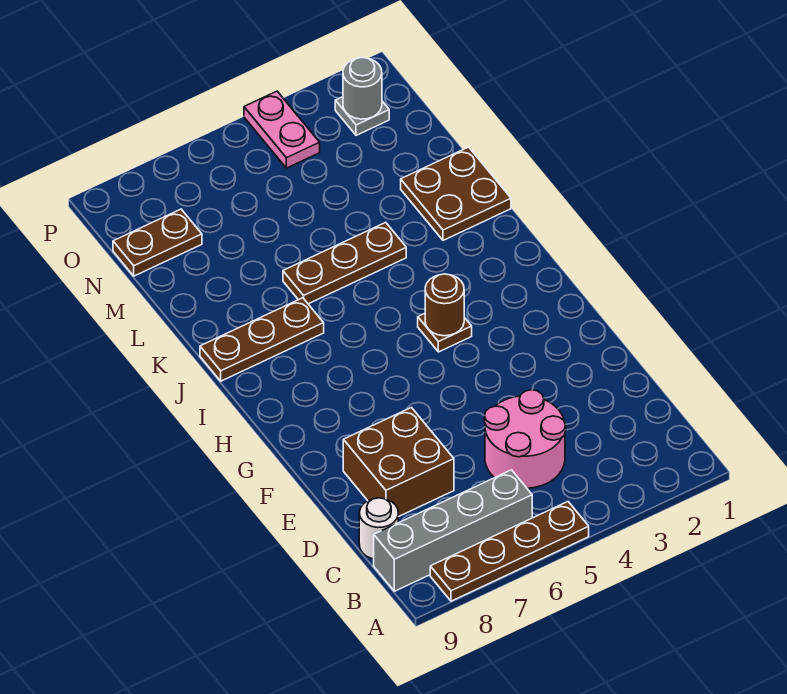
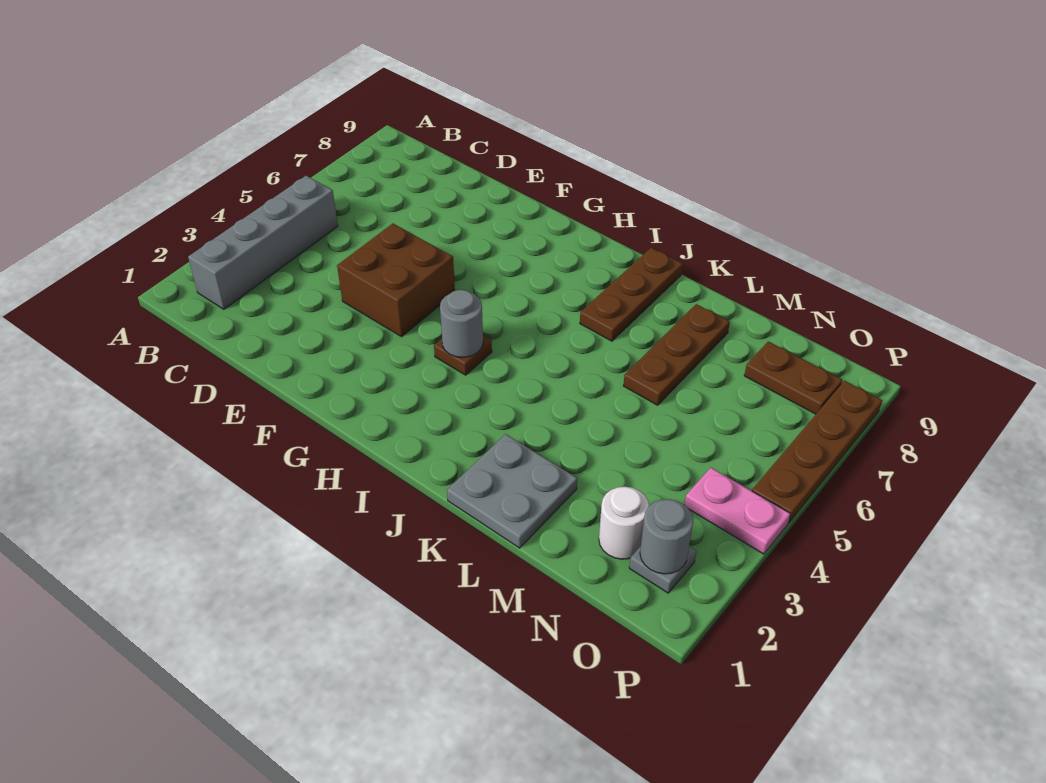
brown plate A5:A8 level 1 -> brown plate P5:P8 level 1
grey brick B6:B9 level 1 -> grey brick B2:B5 level 1
pink round brick C4:D5 level 1 -> none
white round brick C9 level 1 -> white round brick N2 level 1
brown brick D7:E8 level 1 -> brown brick E4:F5 level 1
brown round brick H4 level 2 -> grey round brick H4 level 2
brown plate K1:L2 level 1 -> grey plate K1:L2 level 1
brown plate K4:K6 level 1 -> brown plate L6:L8 level 1
brown plate N8:N9 level 1 -> brown plate N8:O8 level 1

